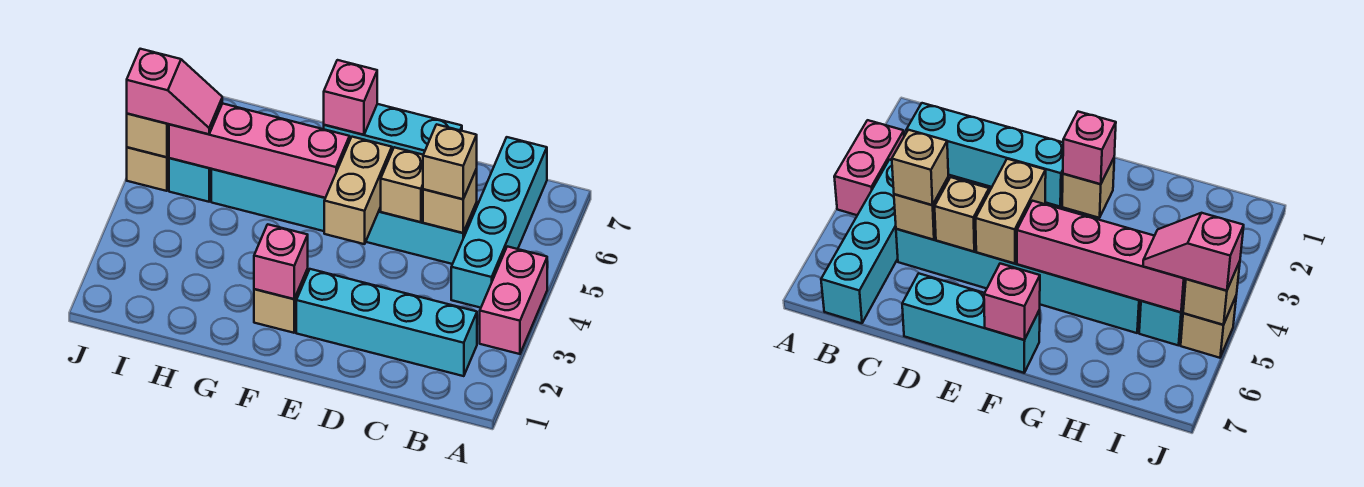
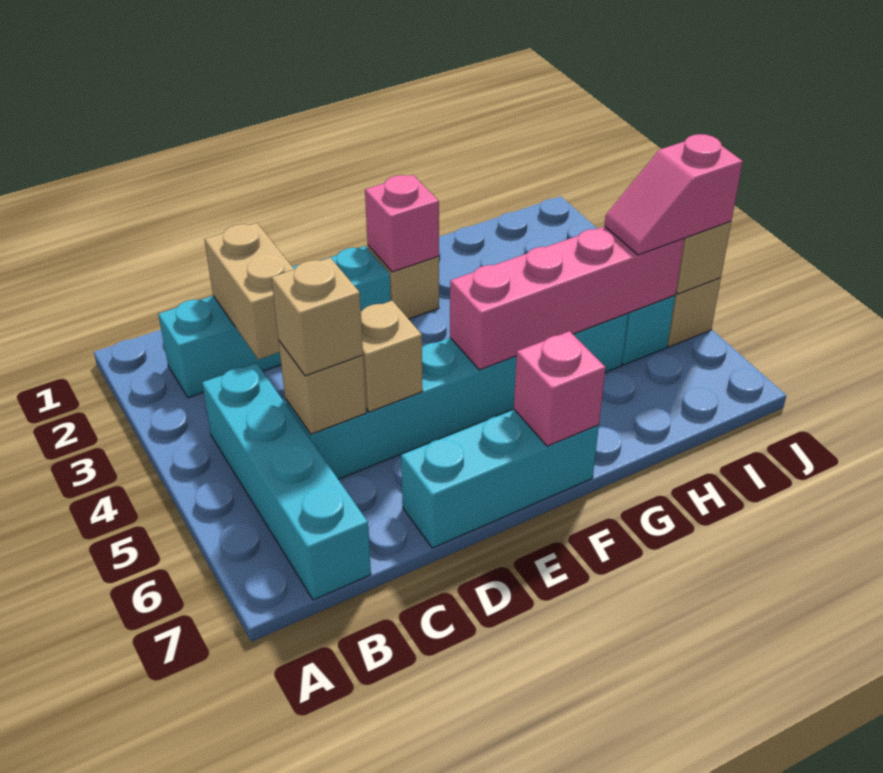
pink brick A3:A4 level 1 -> none
tan brick E4:E5 level 2 -> tan brick C2:C3 level 2

